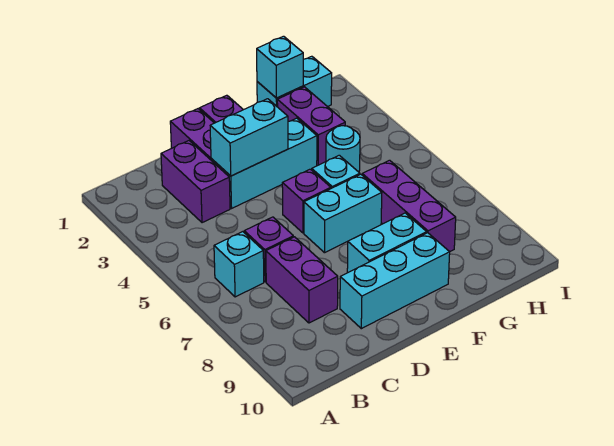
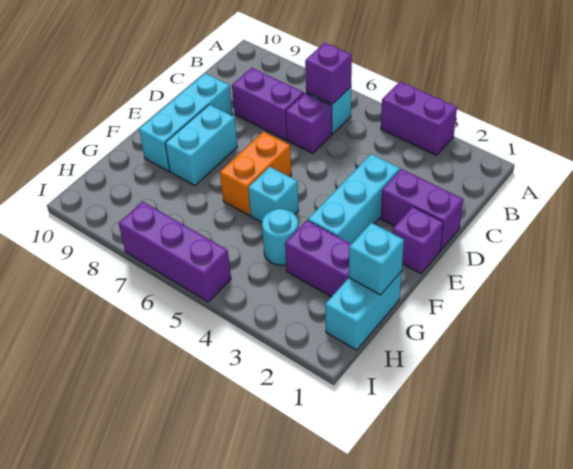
purple brick C2:C3 level 1 -> purple brick A3:A4 level 1
cyan brick D3:E3 level 2 -> none
purple brick E5 level 1 -> purple brick B6 level 2
cyan brick E6:F6 level 1 -> orange brick E6:F6 level 1
purple brick G6:G8 level 1 -> purple brick I5:I7 level 1

